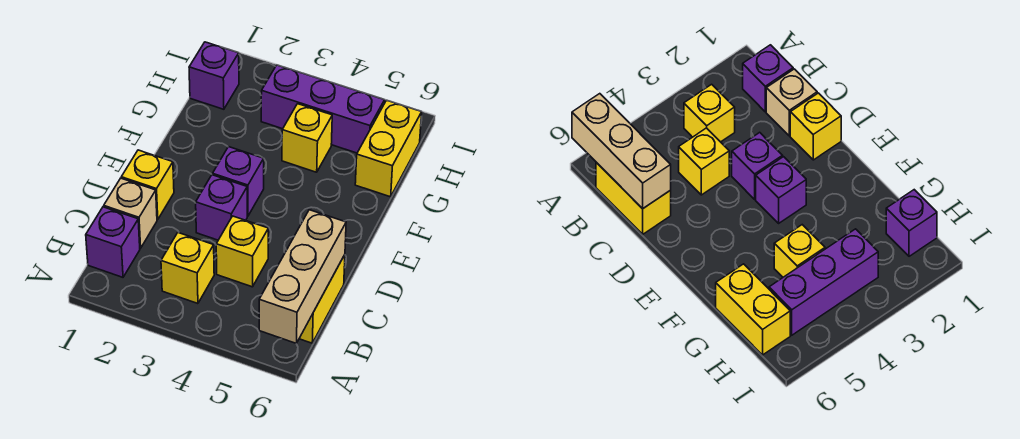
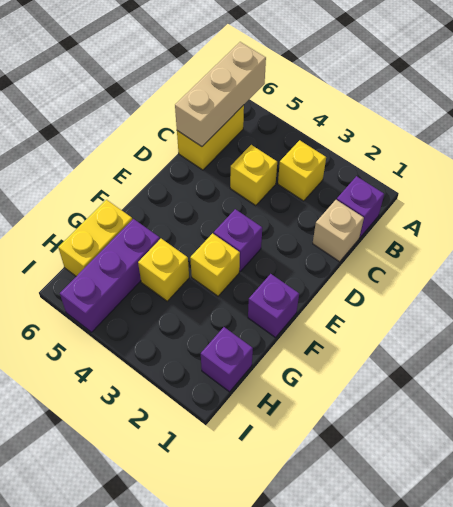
yellow brick D1 level 1 -> yellow brick F3 level 1
purple brick D3 level 1 -> purple brick F1 level 1
purple brick H3:H5 level 1 -> purple brick G5:I5 level 1

